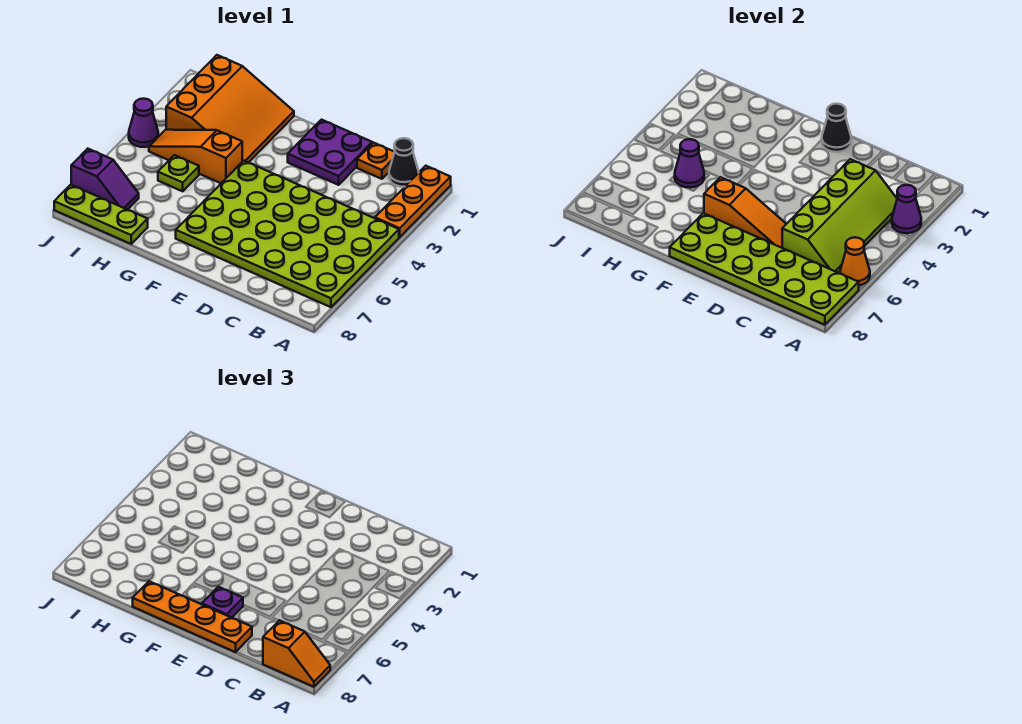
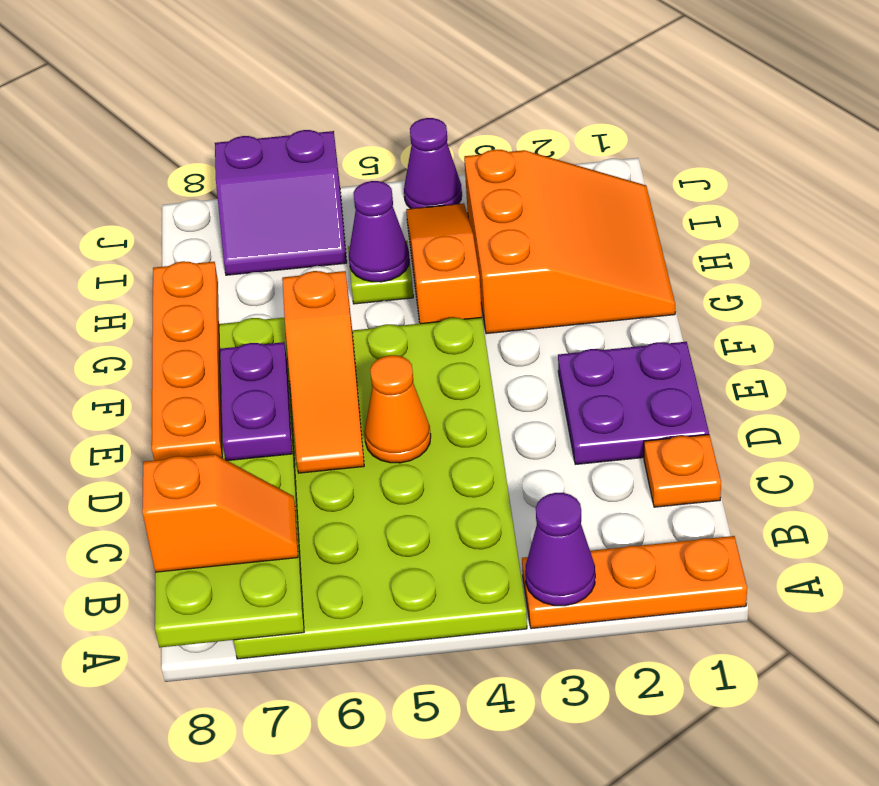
orange cone A6 level 2 -> orange cone D5 level 2
orange slope A8:B8 level 3 top B -> orange slope B7:B8 level 3 top 8
black cone B1 level 1 -> none
lime slope B3:C6 level 2 top C -> none
black cone E1 level 2 -> none
purple plate E7 level 3 -> purple plate D7:E7 level 3
orange slope G1:I3 level 1 top I -> orange slope G1:I3 level 1 top 3
lime plate H8:J8 level 1 -> none
purple slope I7:J7 level 1 top J -> purple slope I6:J7 level 1 top J

